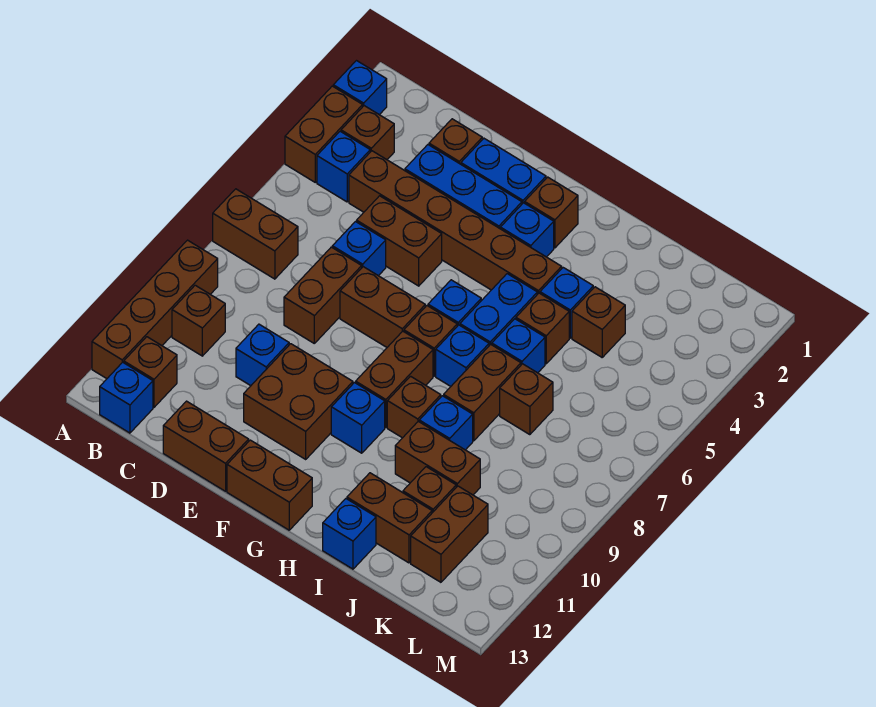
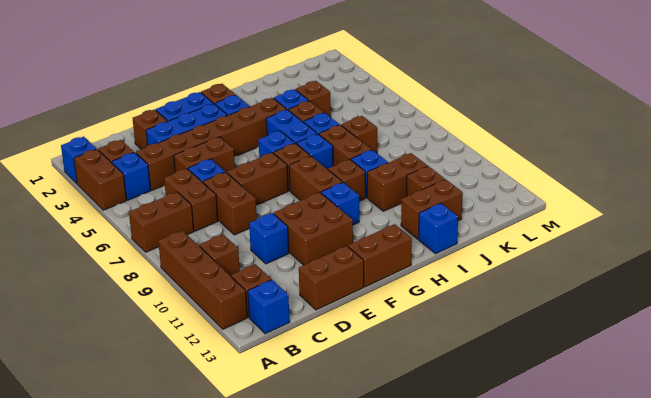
brown brick K11:K12 level 1 -> brown brick C6:C7 level 1

